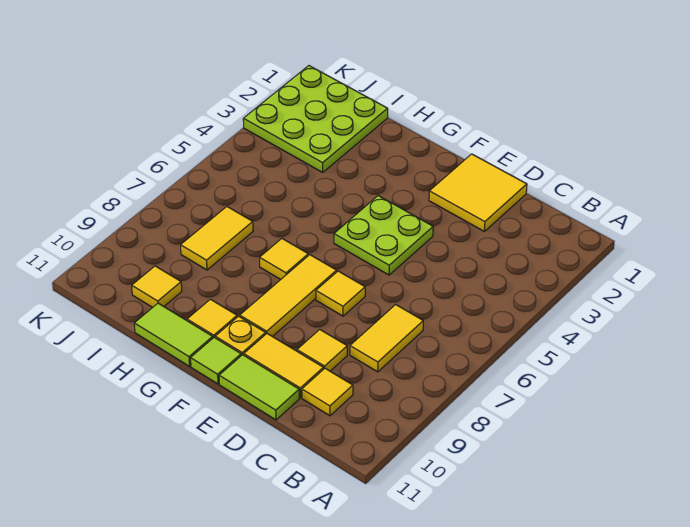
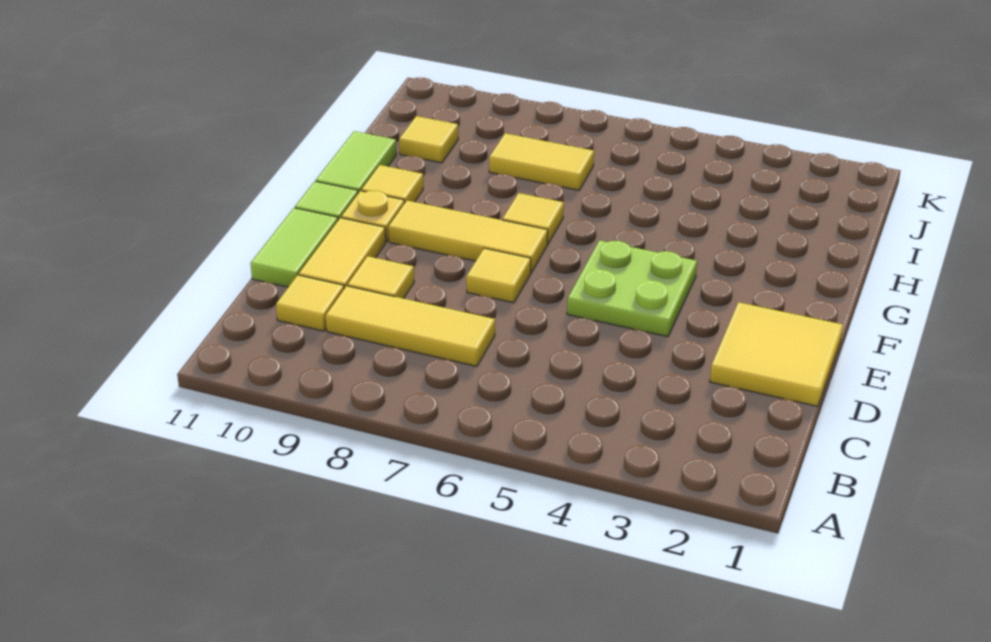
yellow tile C7:C8 level 1 -> yellow tile C7:C9 level 1
lime plate I1:K3 level 1 -> none

